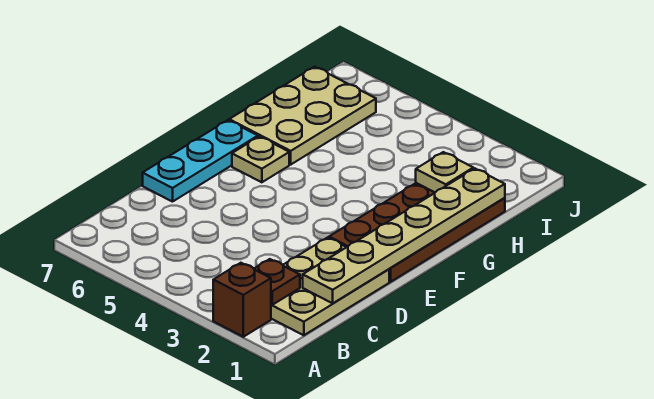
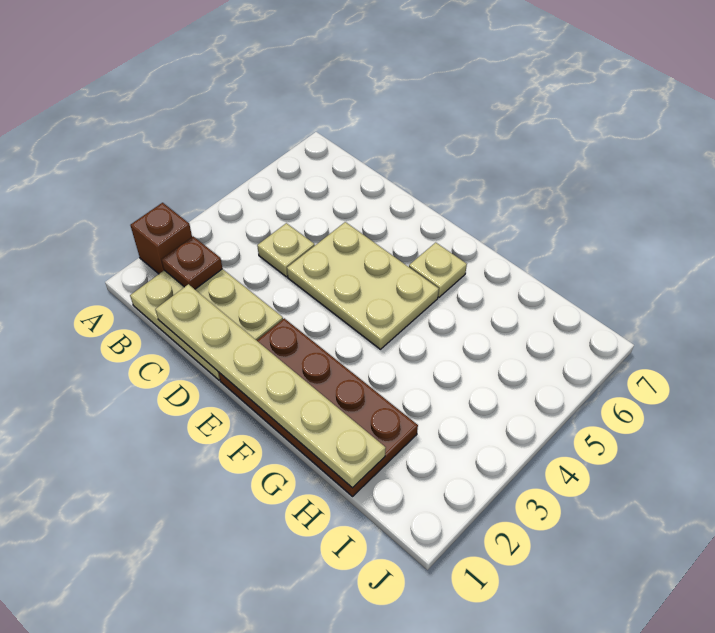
cyan plate D7:F7 level 1 -> none
tan plate G6:I7 level 1 -> tan plate D4:F5 level 1
tan plate H2 level 2 -> tan plate C4 level 1

